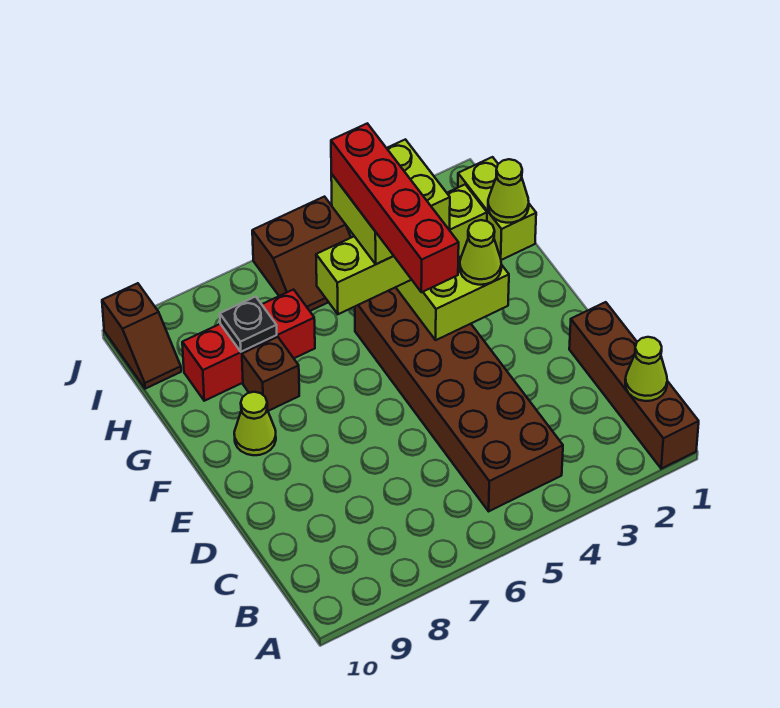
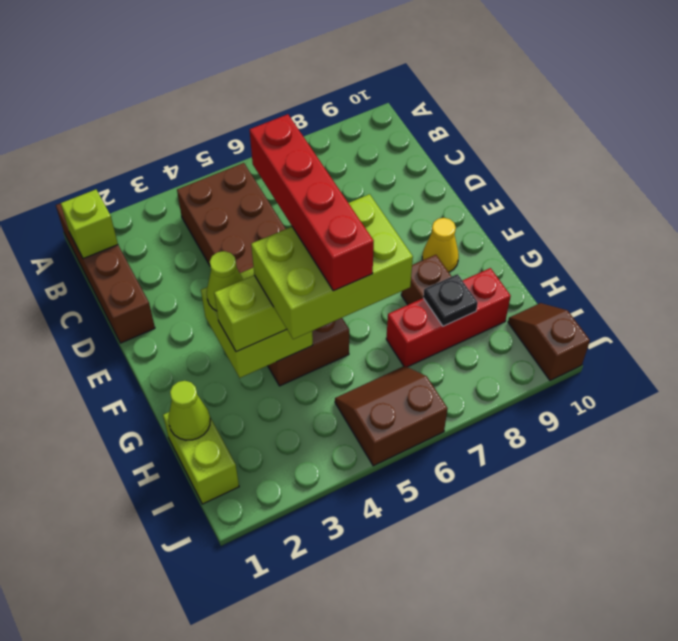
lime cone B1 level 2 -> lime brick B1 level 2
lime cone F9 level 1 -> yellow cone F9 level 1
lime brick G4:H5 level 4 -> lime brick G4:H6 level 4

